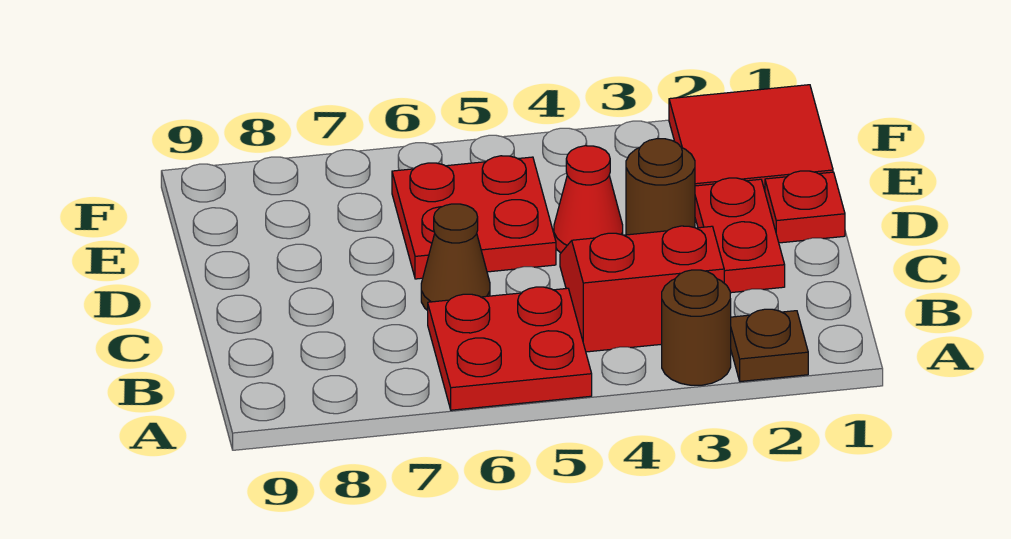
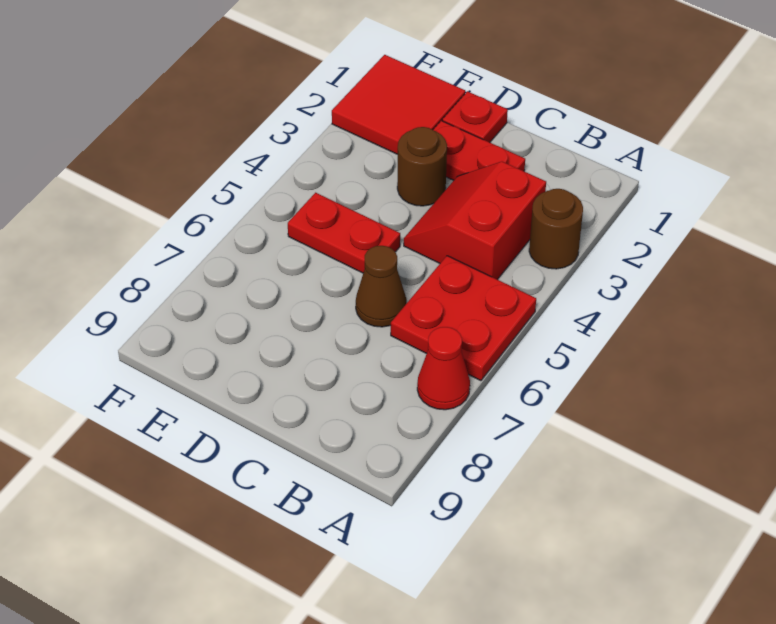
brown plate A2 level 1 -> none
red cone D4 level 1 -> red cone A7 level 1
red plate D5:E6 level 1 -> red plate D5:E5 level 1

